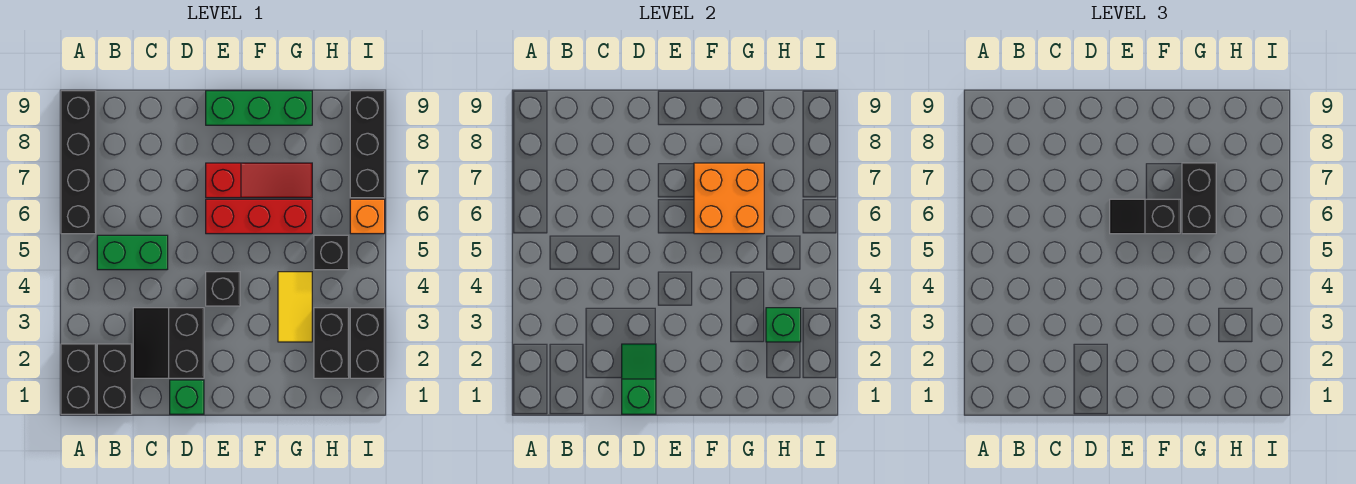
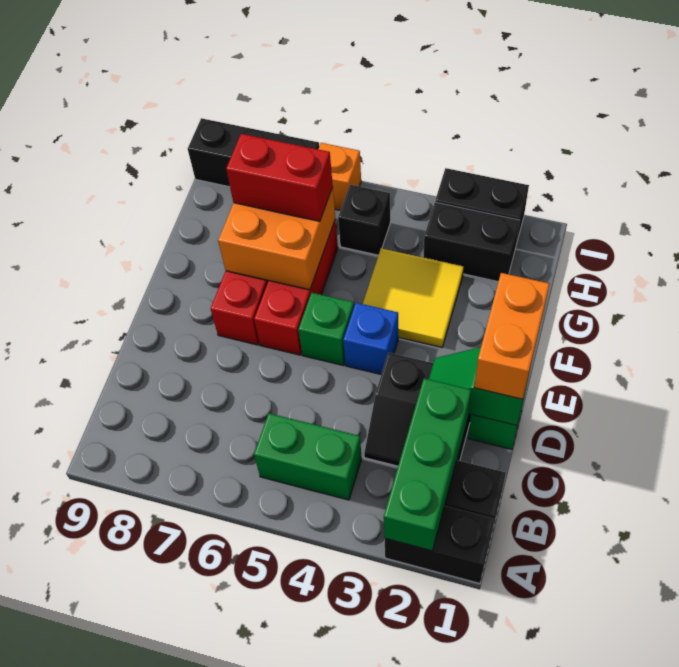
black brick A6:A9 level 1 -> none
green brick B5:C5 level 1 -> green brick B4:B5 level 1
none -> orange brick D1:E1 level 3
black brick E4 level 1 -> blue brick E4 level 1
black slope E6:F6 level 3 top F -> none
green brick E9:G9 level 1 -> green brick A2:C2 level 2
yellow tile G3:G4 level 1 -> yellow tile F3:G4 level 1
black brick G6:G7 level 3 -> red brick G6:G7 level 3
green brick H3 level 2 -> green brick E5 level 1

